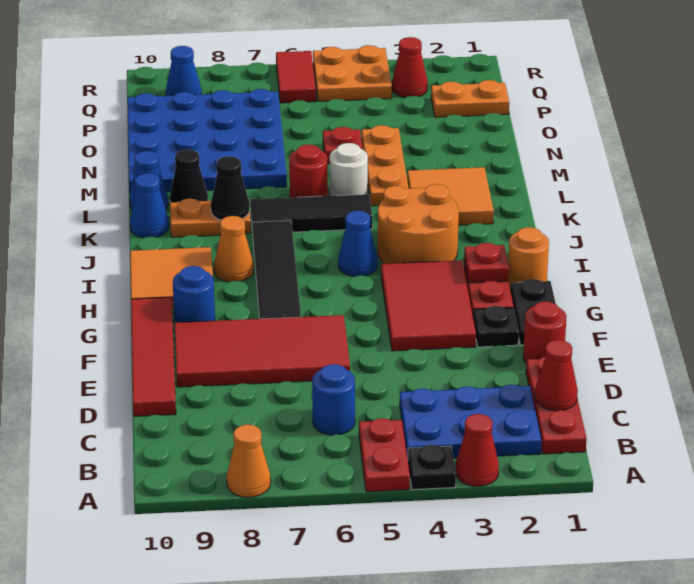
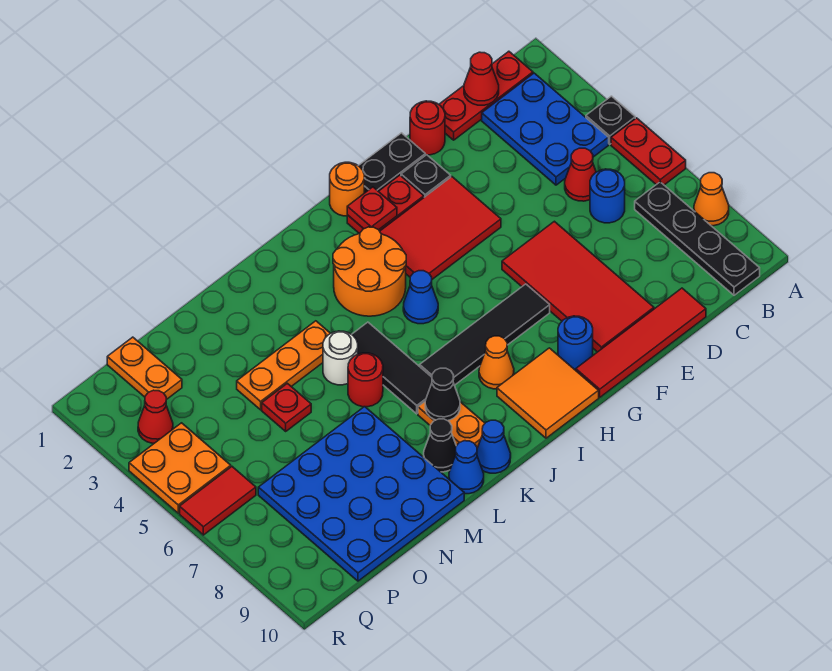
red cone A3 level 1 -> red cone C5 level 1
red plate A5:B5 level 1 -> red plate A5:A6 level 1
none -> black plate B7:B10 level 1
orange tile K2:L3 level 1 -> none
blue cone Q9 level 1 -> none

